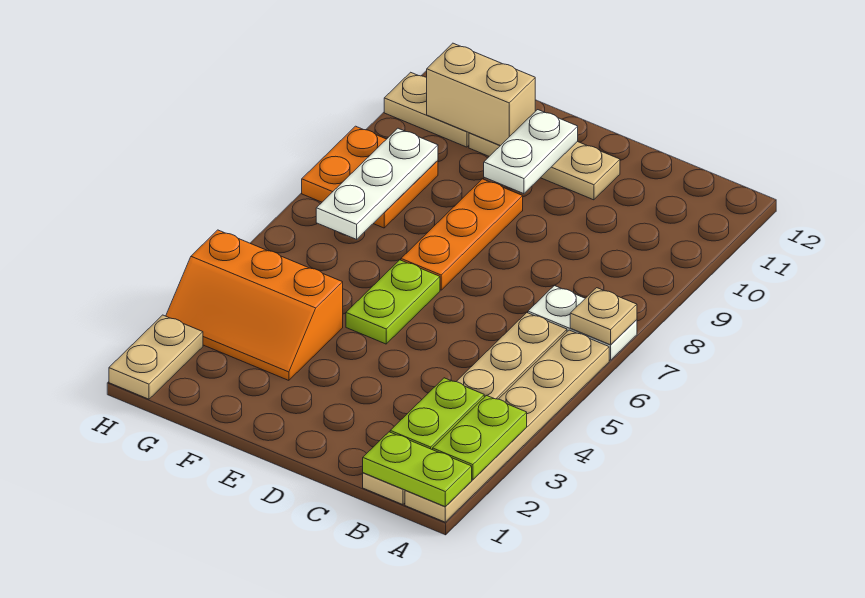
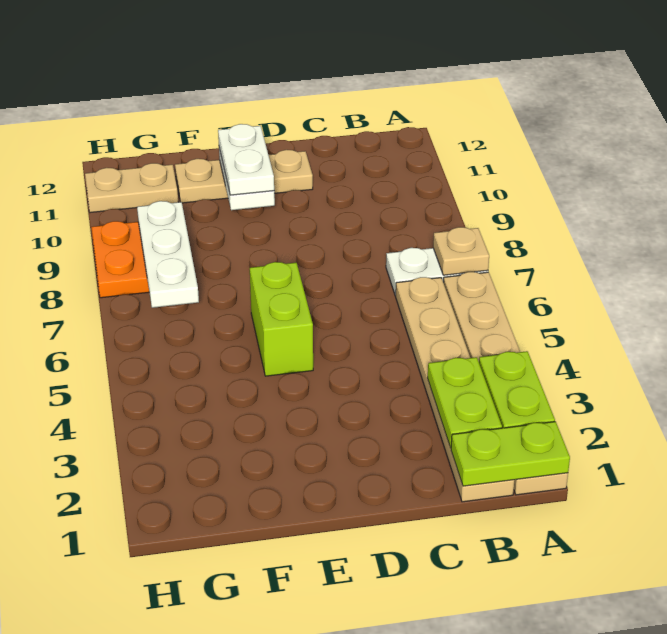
lime plate E5:E6 level 1 -> lime brick E5:E6 level 1
orange plate E7:E9 level 1 -> none
none -> white plate E10:E11 level 3
orange slope F3:H4 level 1 top 4 -> none
tan brick F11:G11 level 2 -> none
tan plate H1:H2 level 1 -> none

